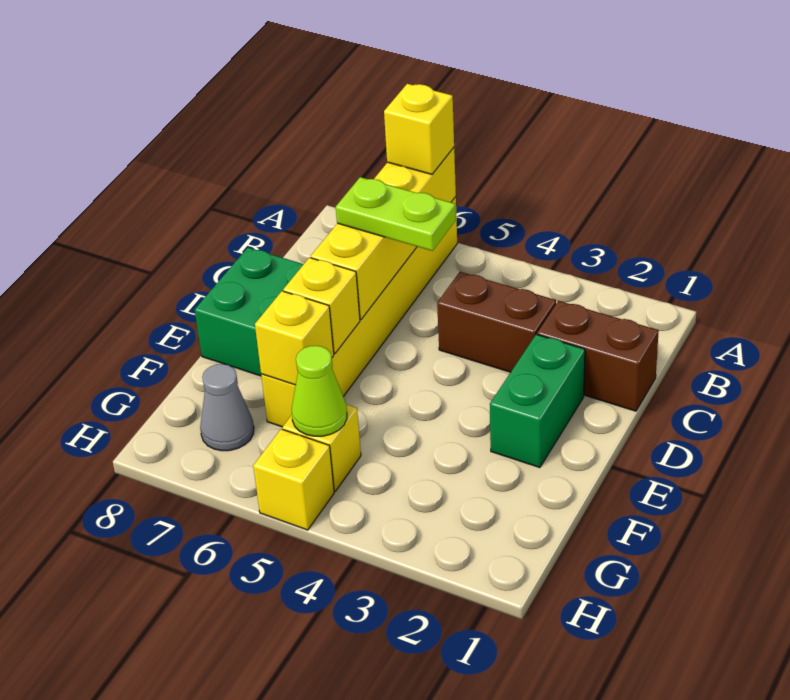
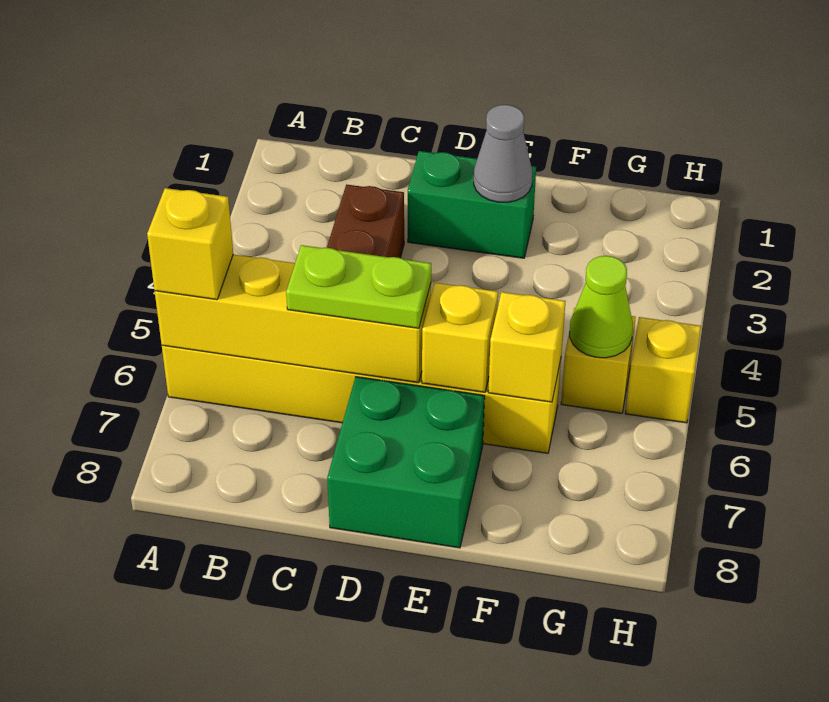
brown brick C1:C2 level 1 -> none
lime plate C5:C6 level 3 -> lime plate C6:D6 level 3
grey cone G7 level 1 -> grey cone E2 level 2

